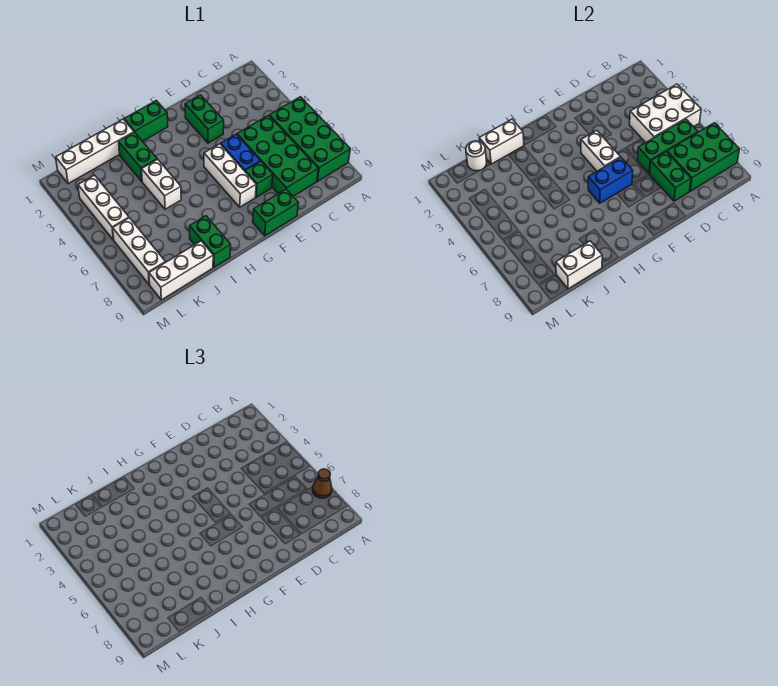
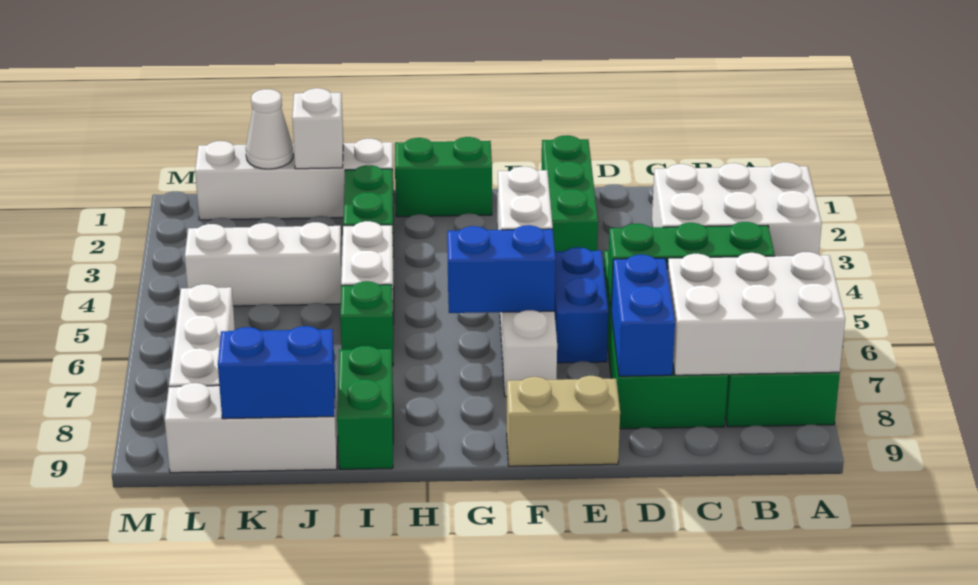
green brick A7:C8 level 2 -> white brick A7:C8 level 2
brown cone A7 level 3 -> none
green brick D7:D8 level 2 -> blue brick D7:D8 level 2
green brick E2:E3 level 1 -> green brick E1:E3 level 1
green brick E7 level 1 -> green brick I6 level 1
green brick E9:F9 level 1 -> tan brick E9:F9 level 1
white brick I1:J1 level 2 -> white brick J1 level 2
white brick J9:K9 level 2 -> blue brick J9:K9 level 2
white round brick K1 level 2 -> white cone K1 level 2
white brick L3:L5 level 1 -> white brick J4:L4 level 1

